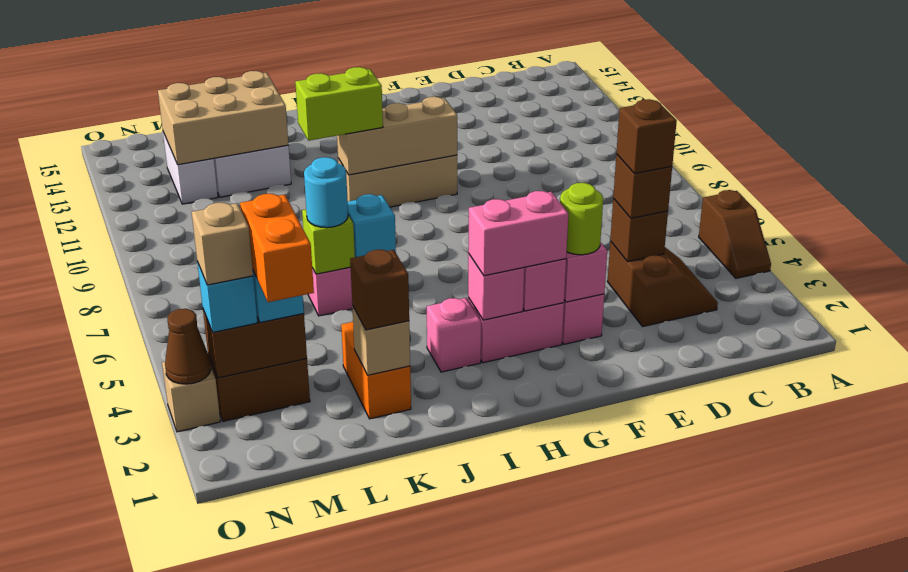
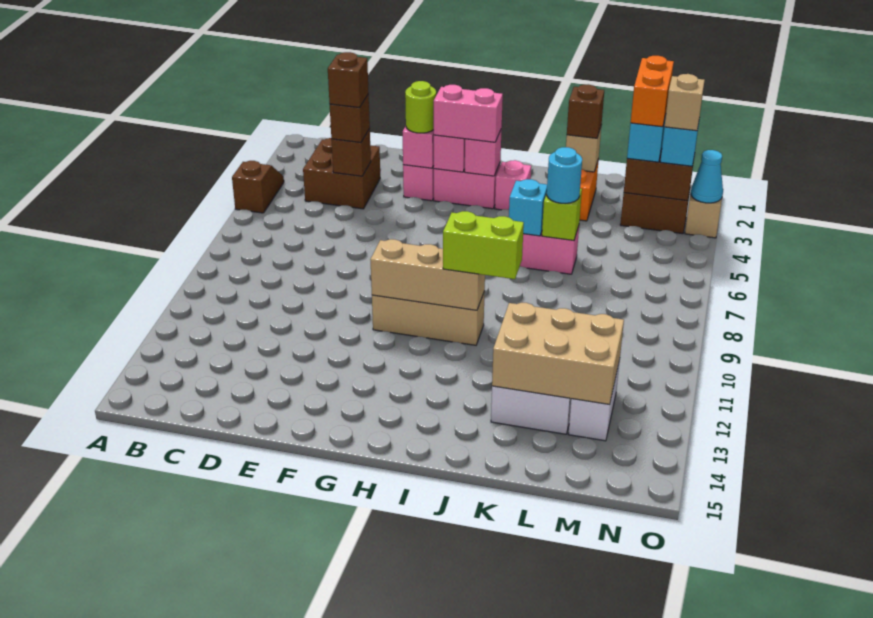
brown slope C3:D4 level 1 top D -> brown brick C3:D4 level 1
brown cone O3 level 2 -> cyan cone O3 level 2

